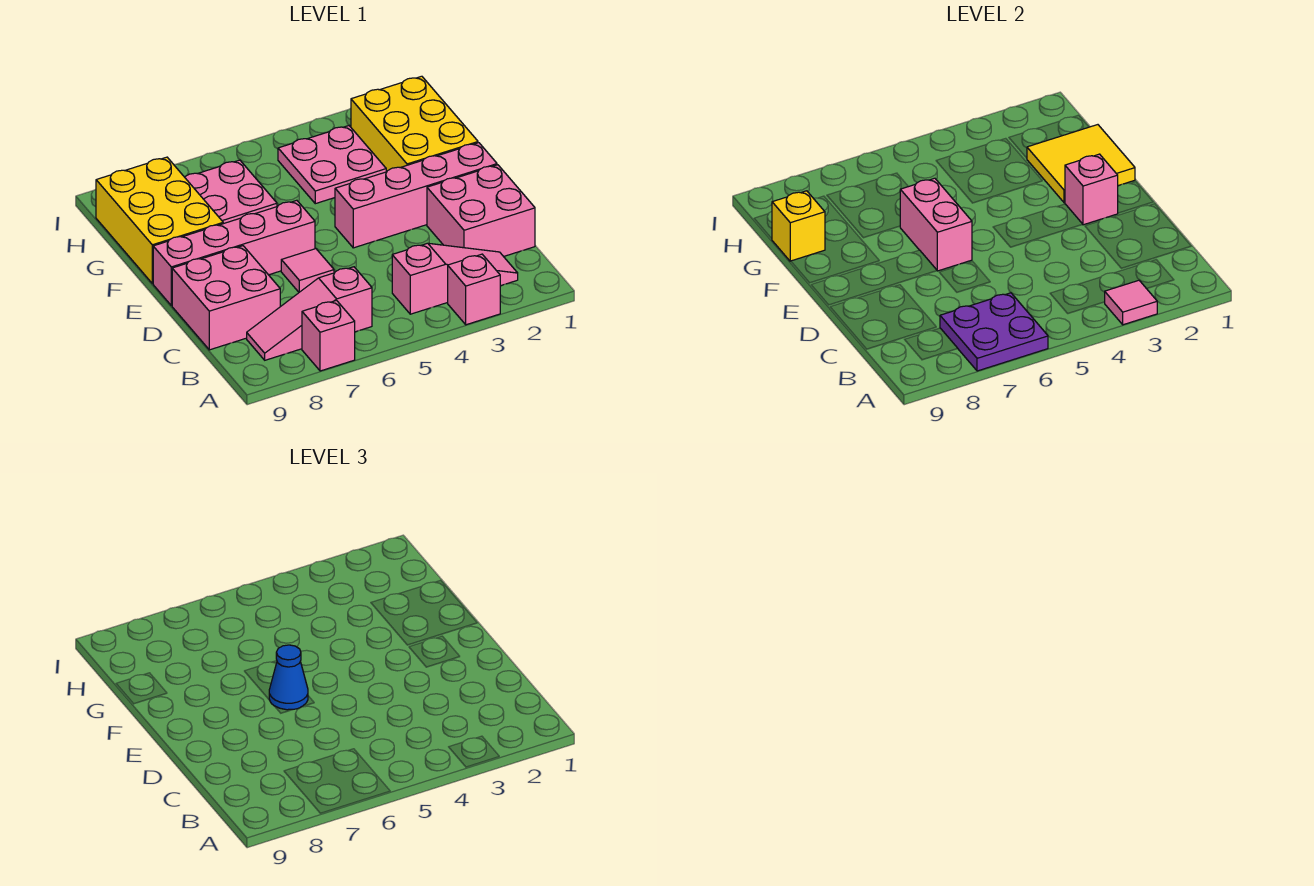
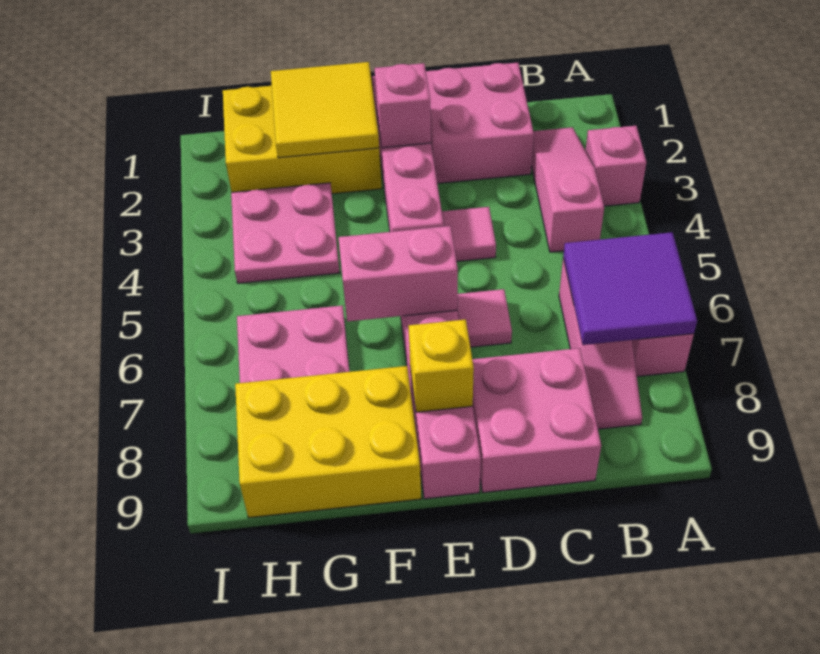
pink tile A3 level 2 -> pink tile D4 level 1
purple plate A6:B7 level 2 -> purple tile A6:B7 level 2
blue cone E6 level 3 -> none
yellow brick G9 level 2 -> yellow brick E8 level 2

